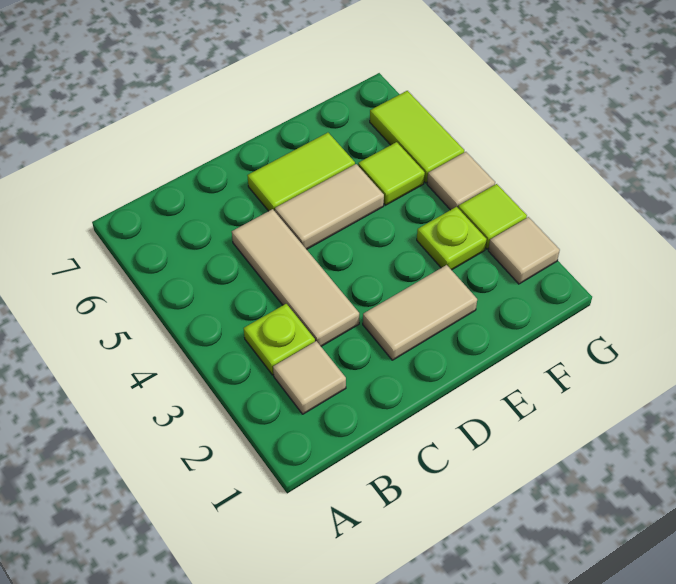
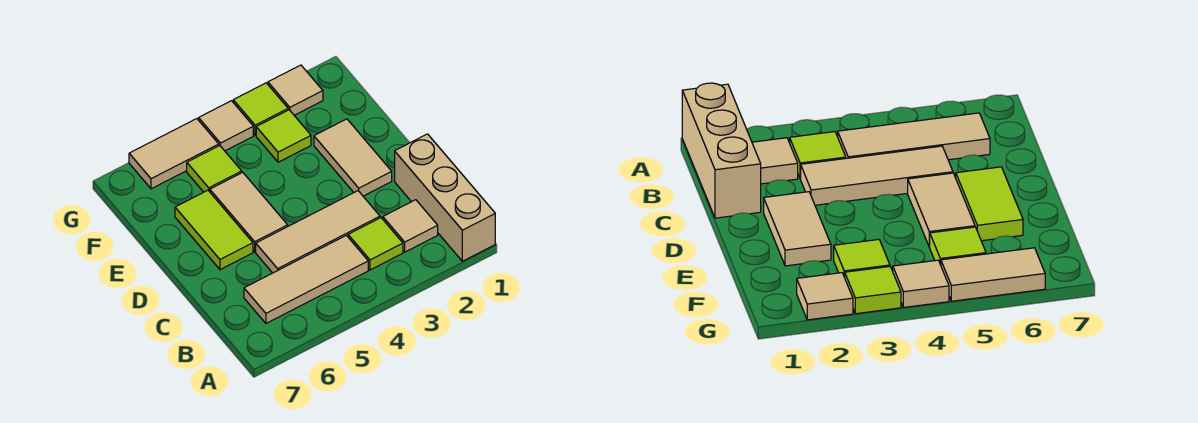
none -> tan brick A1:C1 level 1
lime plate B3 level 1 -> lime tile B3 level 1
none -> tan tile B4:B6 level 1
lime plate F3 level 1 -> lime tile F3 level 1
lime tile G5:G6 level 1 -> tan tile G5:G6 level 1

